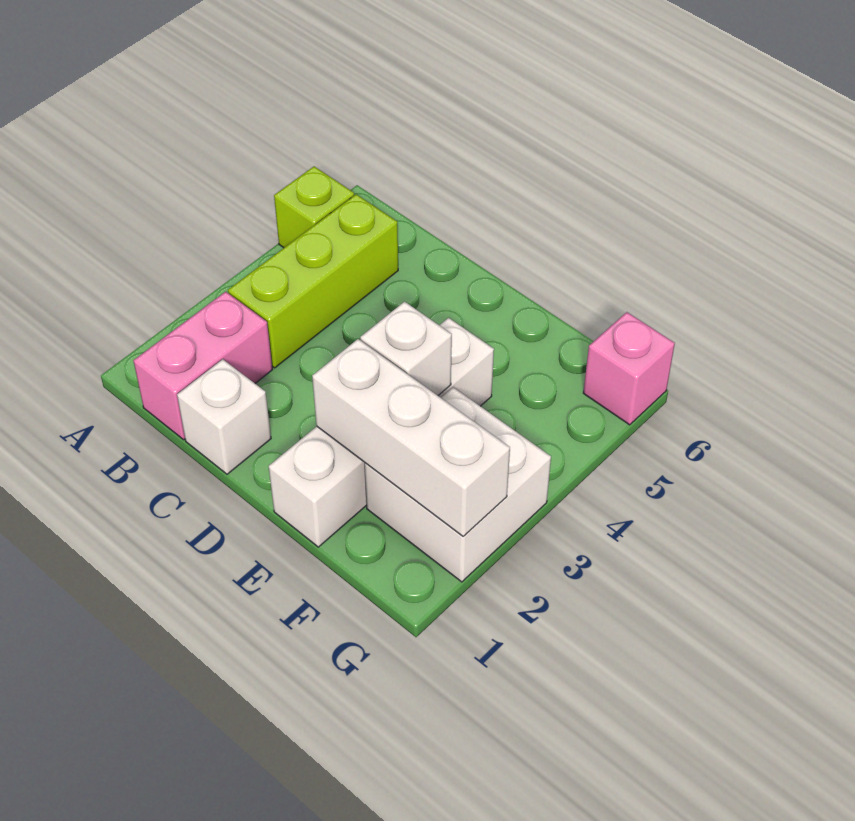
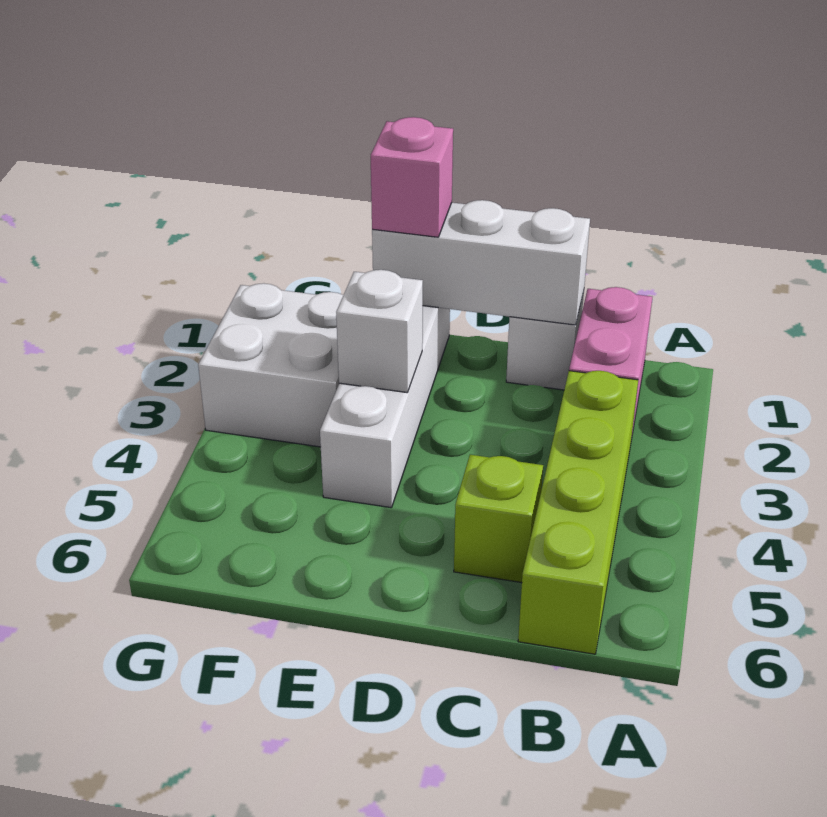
lime brick A5 level 1 -> lime brick C5 level 1
lime brick B3:B5 level 1 -> lime brick B3:B6 level 1
white brick E2:G2 level 2 -> white brick C1:E1 level 2
pink brick G6 level 1 -> pink brick E1 level 3

